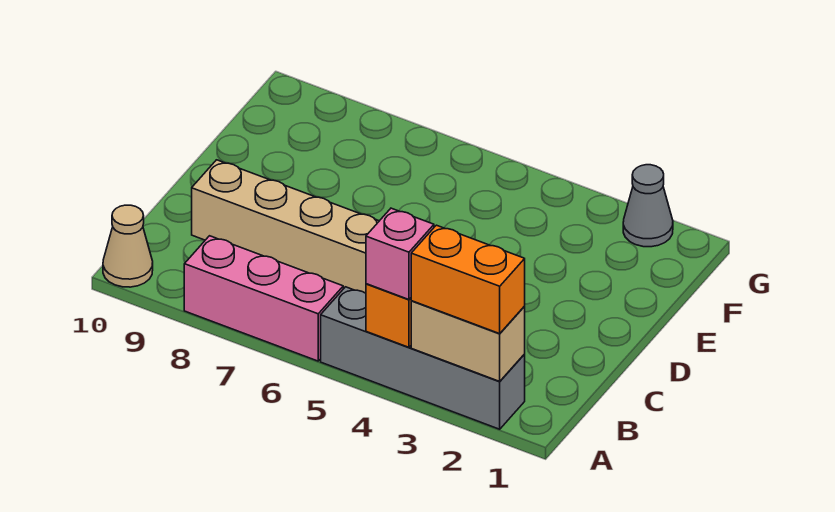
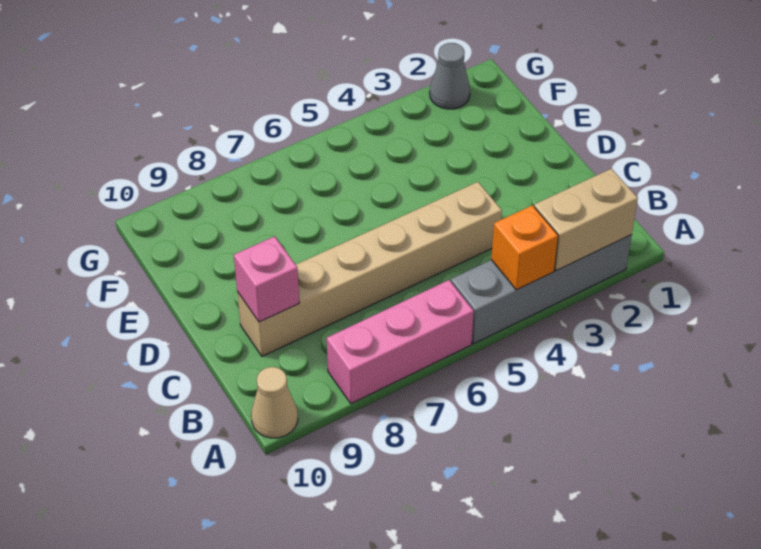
orange brick A2:A3 level 3 -> none
pink brick A4 level 3 -> pink brick C9 level 2

